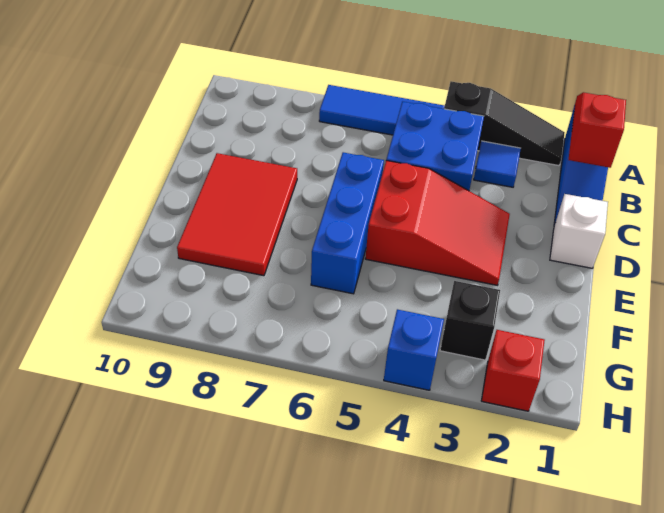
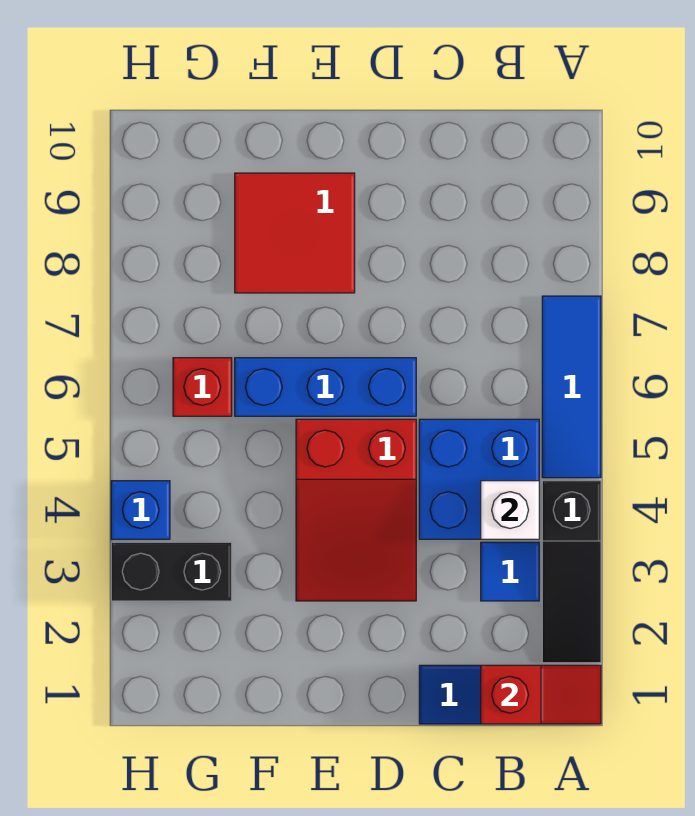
white brick D1 level 1 -> white brick B4 level 2
red tile D8:F9 level 1 -> red tile E8:F9 level 1
black brick G3 level 1 -> black brick G3:H3 level 1
red brick H2 level 1 -> red brick G6 level 1

